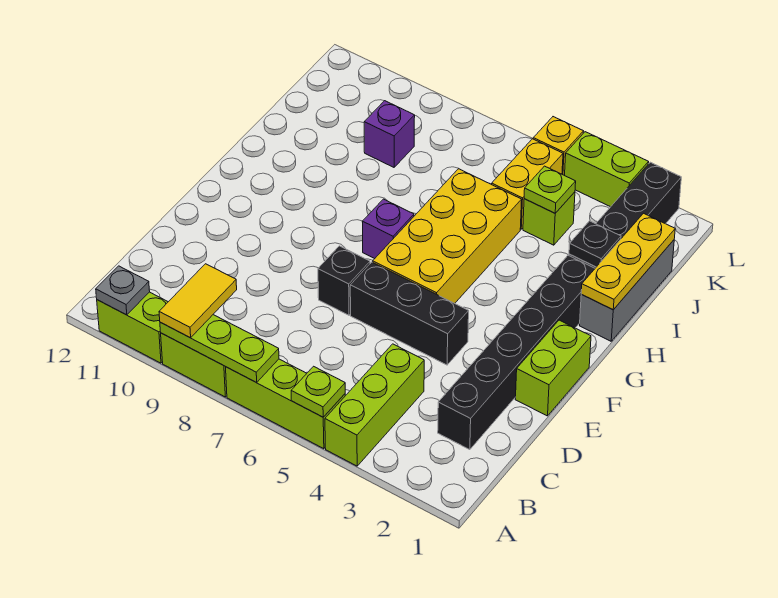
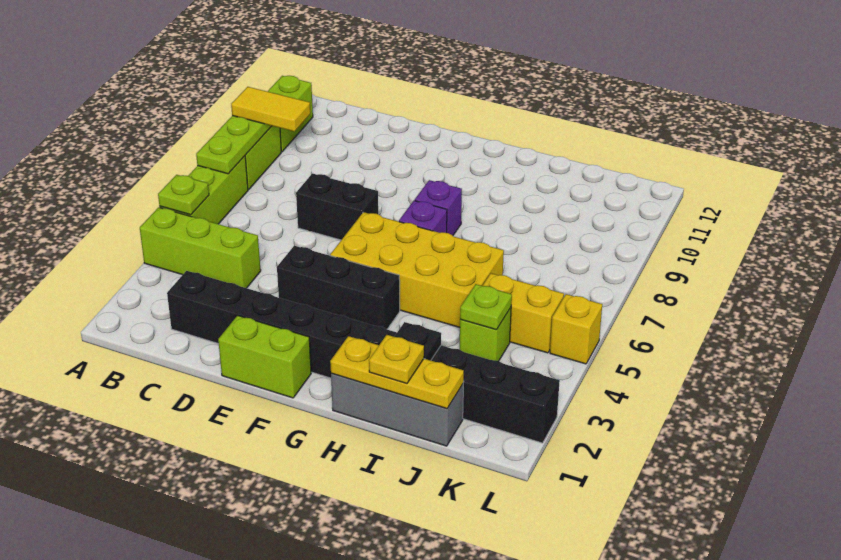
grey plate A11 level 2 -> none
black brick E4:E6 level 1 -> black brick E4:G4 level 1
black brick E7 level 1 -> black brick D7:E7 level 1
none -> yellow plate I1 level 3
purple brick J9 level 1 -> purple brick G8 level 1
lime brick L3:L4 level 1 -> none

